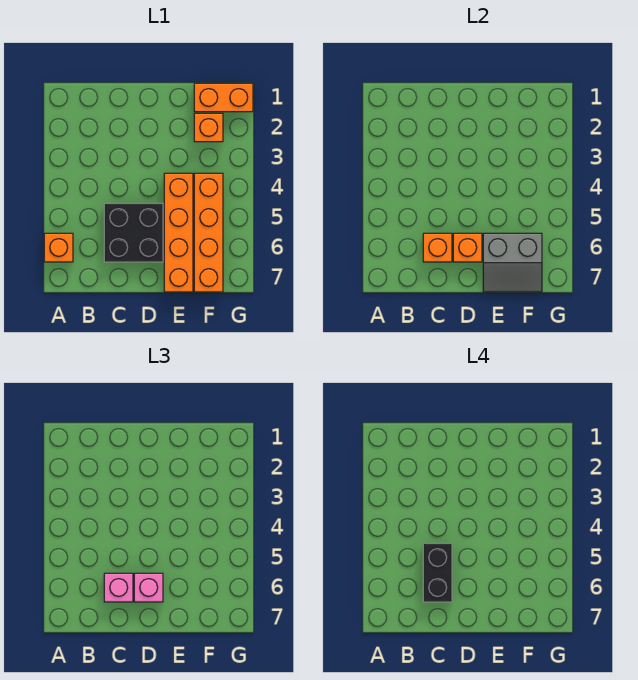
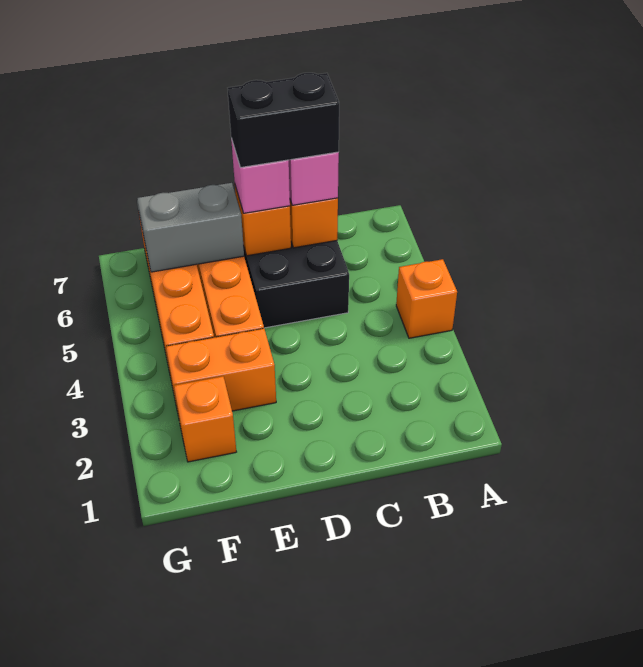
orange brick A6 level 1 -> orange brick A4 level 1
black brick C5:C6 level 4 -> black brick C6:D6 level 4
orange brick F1:G1 level 1 -> orange brick E3:F3 level 1

